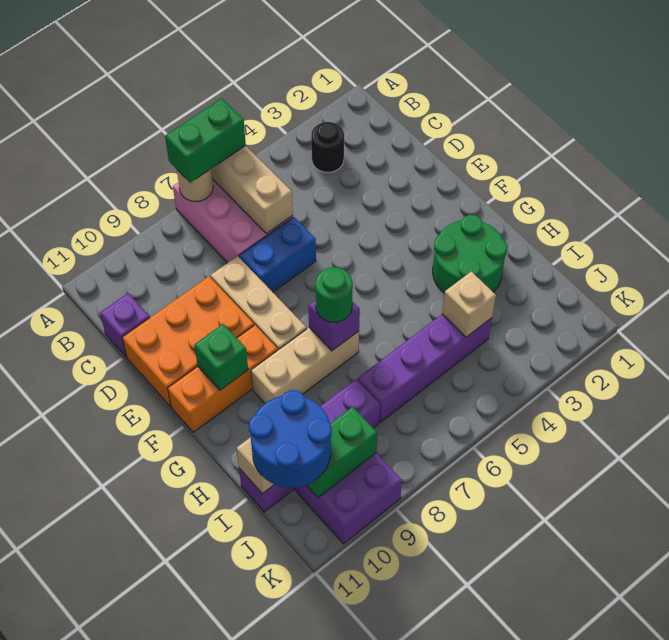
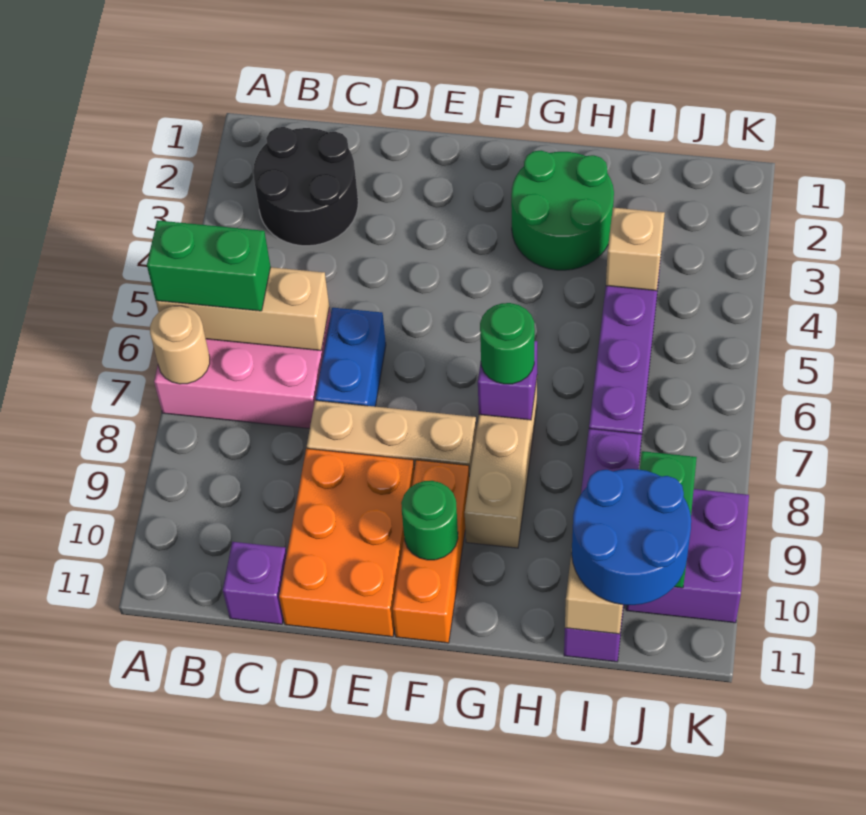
green brick A6:A7 level 3 -> green brick A6:B6 level 3
black round brick B3 level 1 -> black round brick B2:C3 level 1
green brick F10 level 2 -> green round brick F10 level 2

